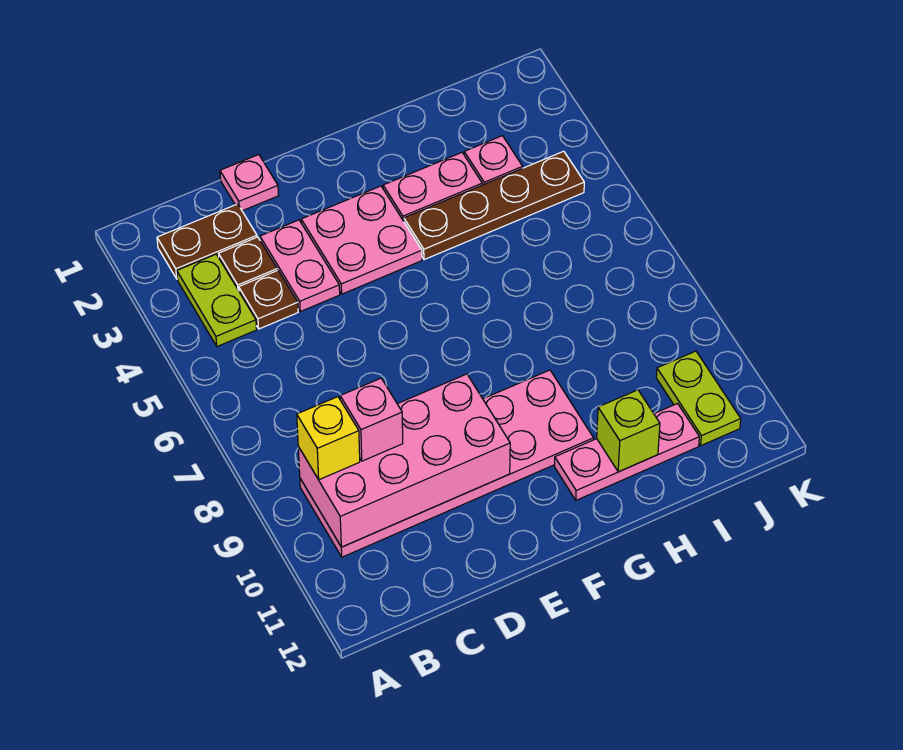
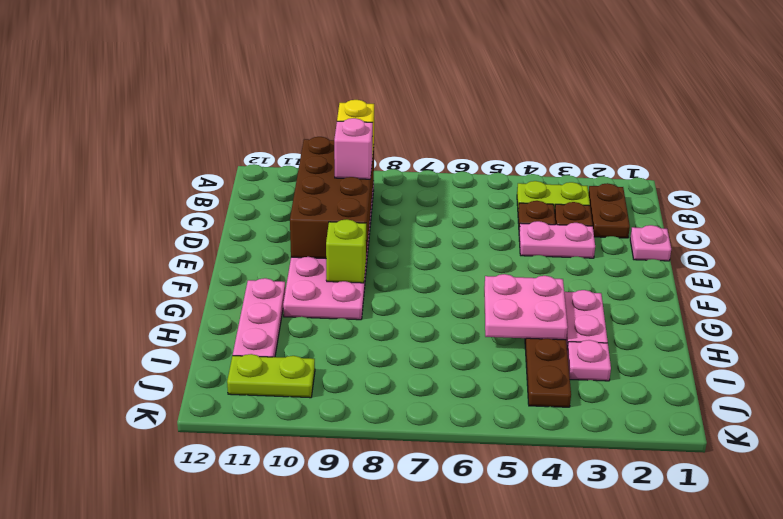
pink brick B9:E10 level 2 -> brown brick B9:E10 level 2
pink plate E3:F4 level 1 -> pink plate G4:H5 level 2
lime brick H11 level 2 -> lime brick F9 level 2

